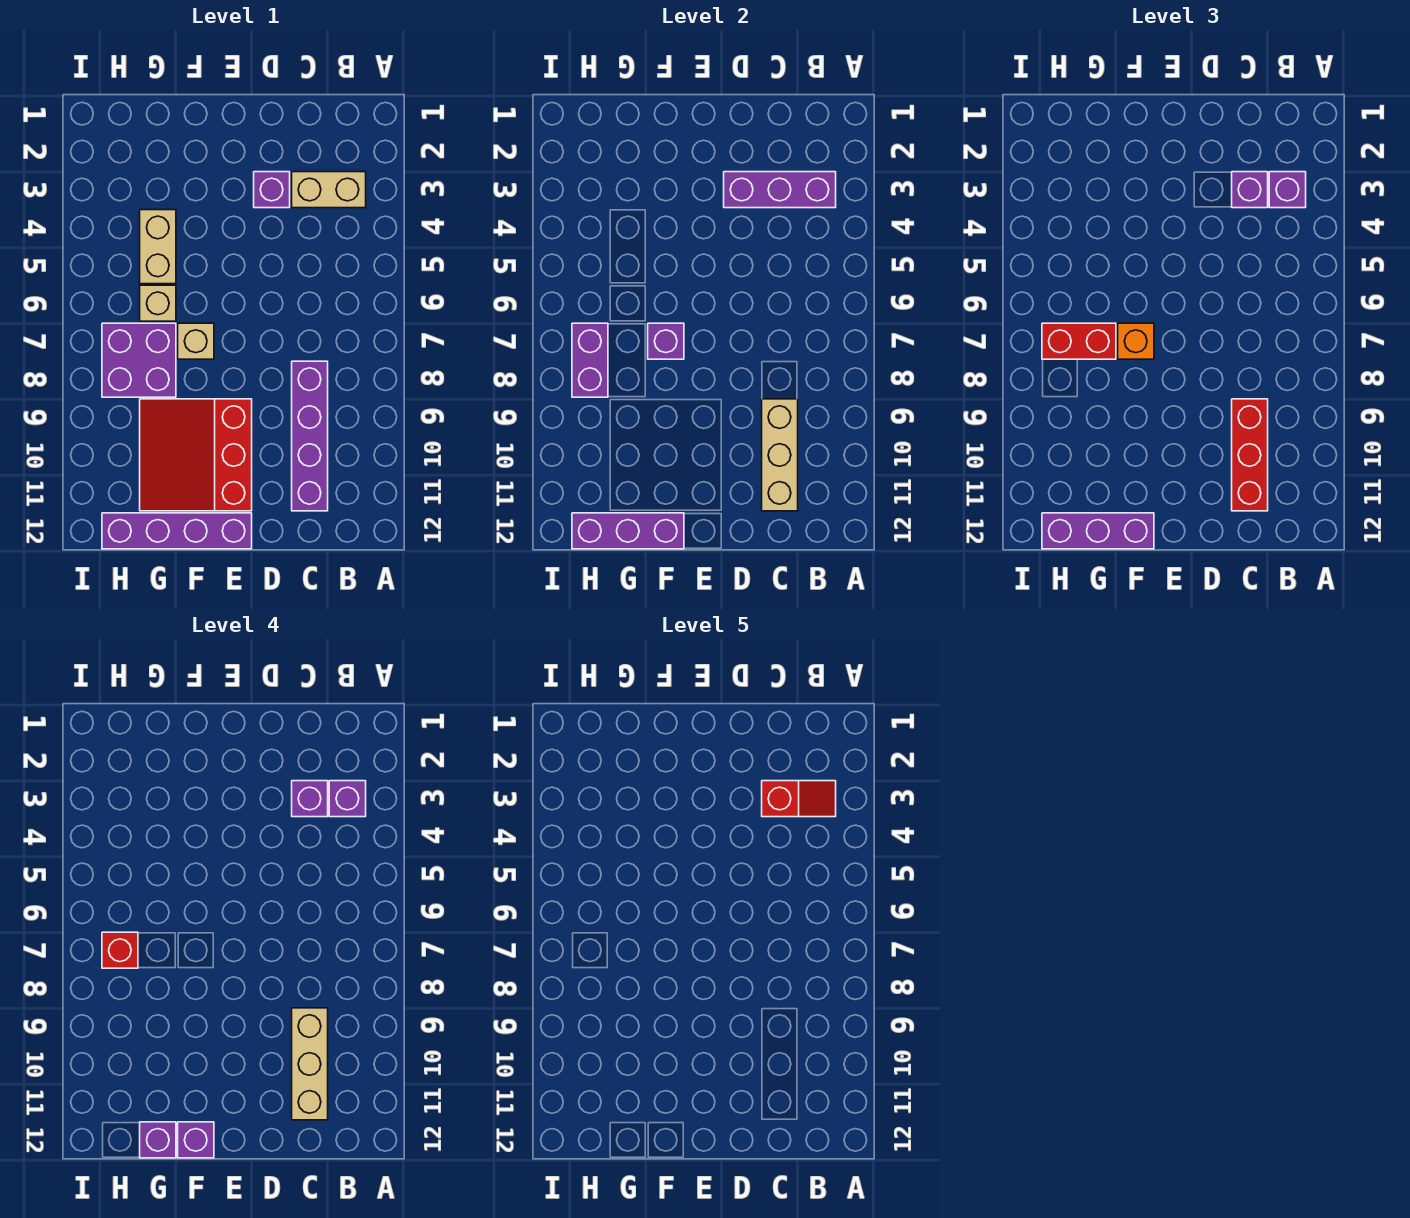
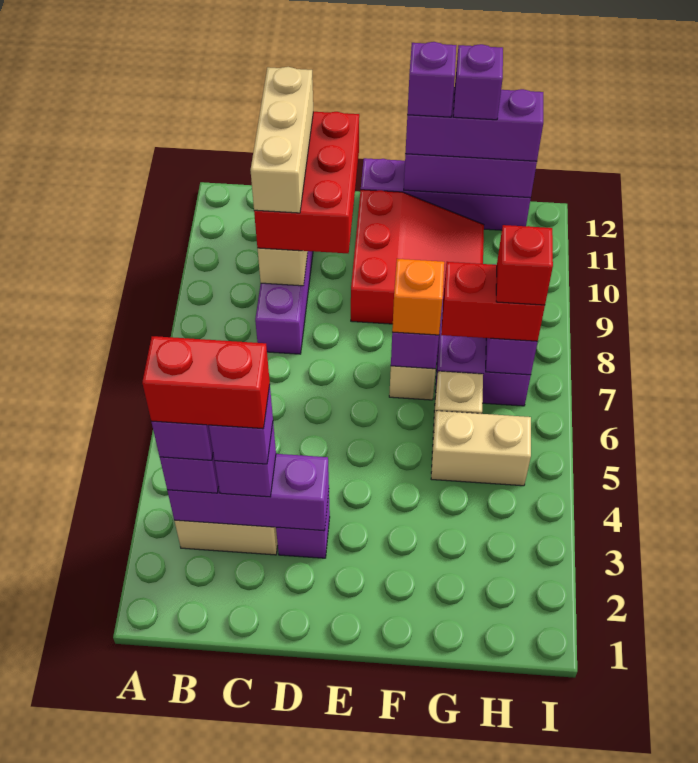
red slope B3:C3 level 5 top C -> red brick B3:C3 level 5
red brick C9:C11 level 3 -> red brick C9:D11 level 3
tan brick G4:G5 level 1 -> tan brick G5:H5 level 1

